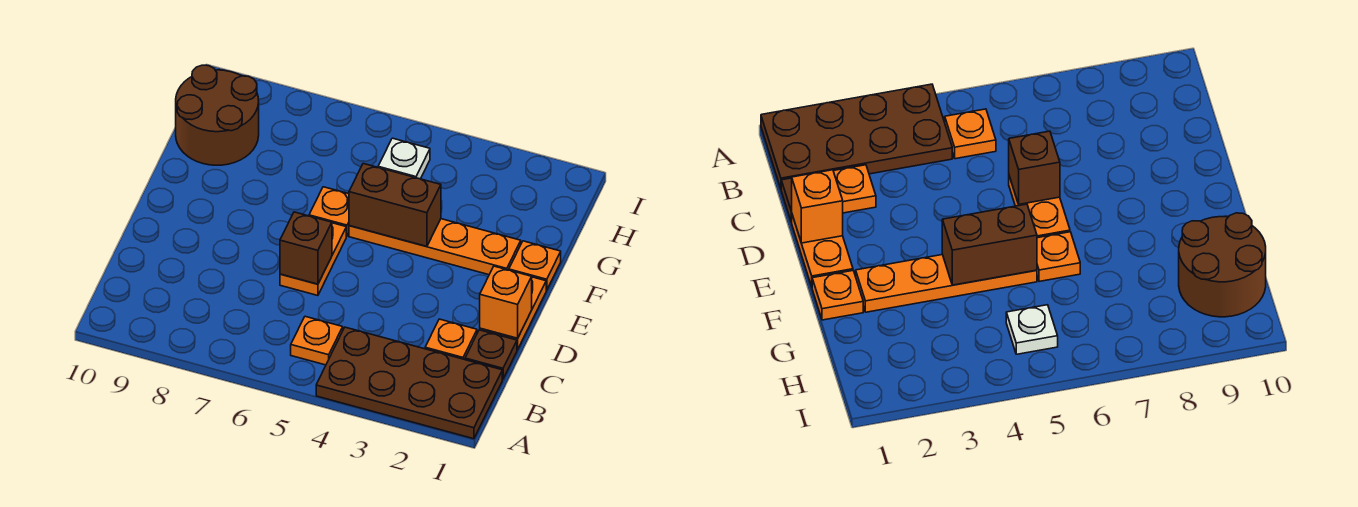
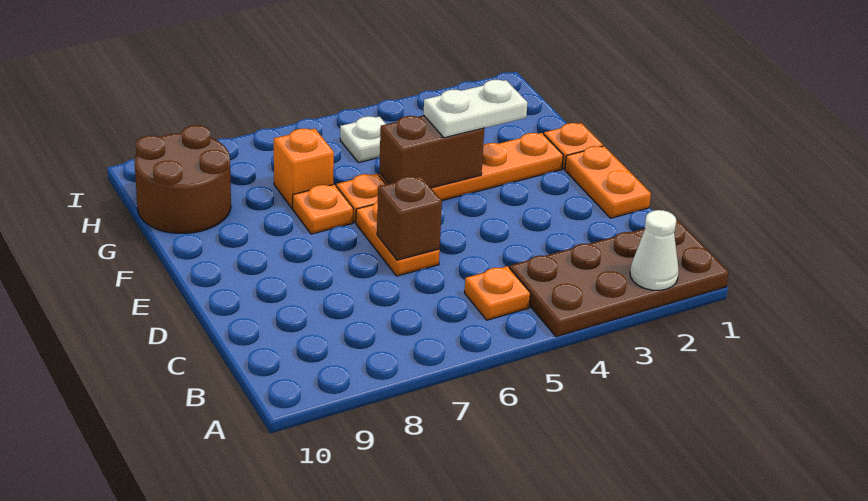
none -> white cone A2 level 2
brown plate C1 level 1 -> none
orange plate C2 level 1 -> orange plate F7 level 1
orange brick D1 level 2 -> orange brick G7 level 1
none -> white plate F3:F4 level 3

